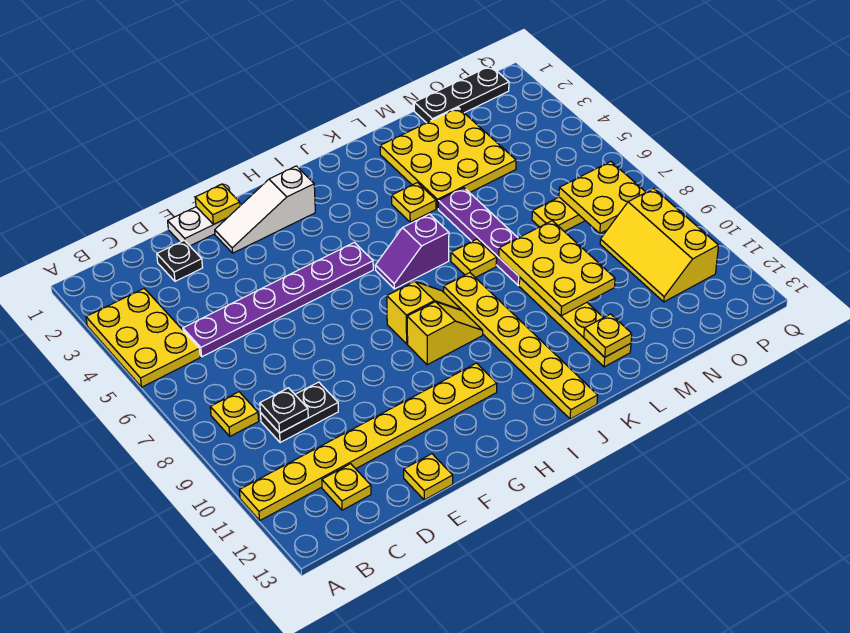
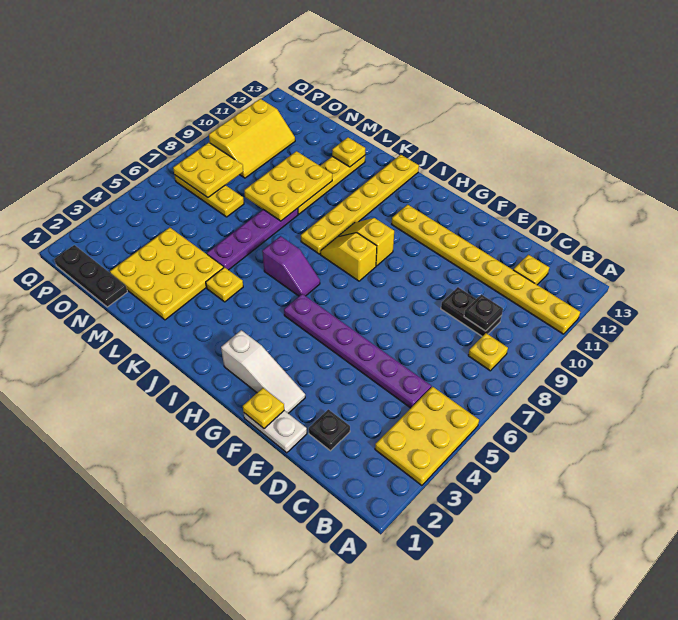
yellow plate E13 level 1 -> none
yellow plate K7 level 1 -> none

